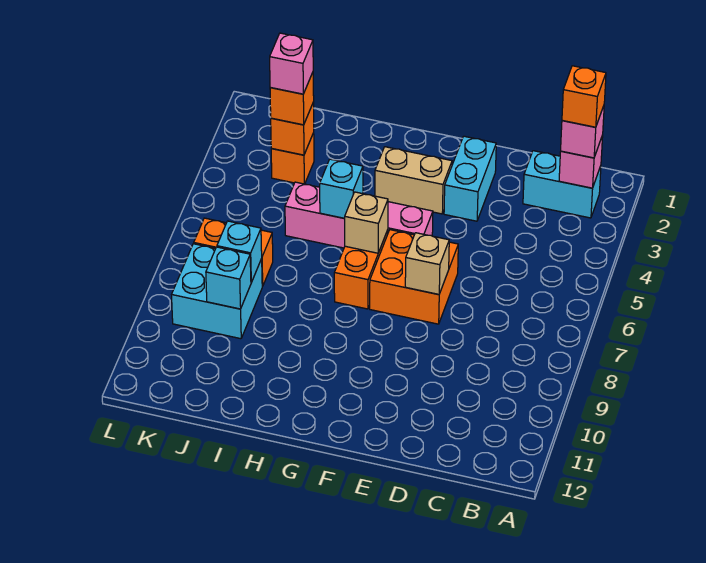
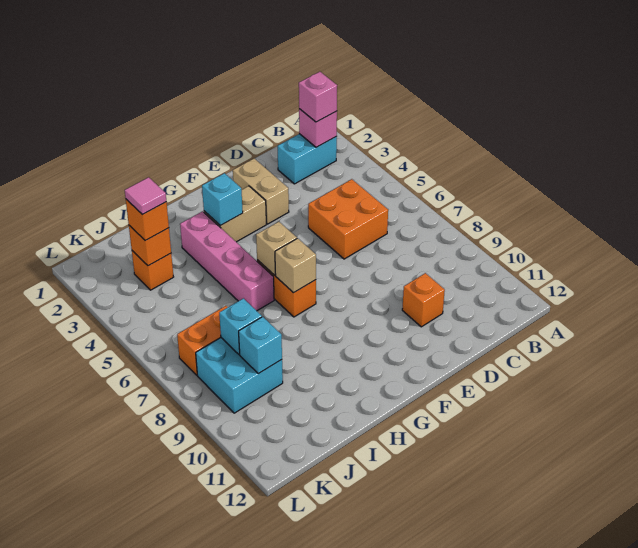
orange brick B2 level 4 -> orange brick D10 level 1
cyan brick E2:E3 level 1 -> tan brick E2:E3 level 1
orange brick E6:F7 level 1 -> orange brick C5:D6 level 1
tan brick E7 level 2 -> tan brick G7 level 2
pink brick F5:I5 level 1 -> pink brick H3:H6 level 1
cyan brick H5 level 2 -> cyan brick G3 level 2
pink brick J3 level 4 -> pink tile J3 level 4

